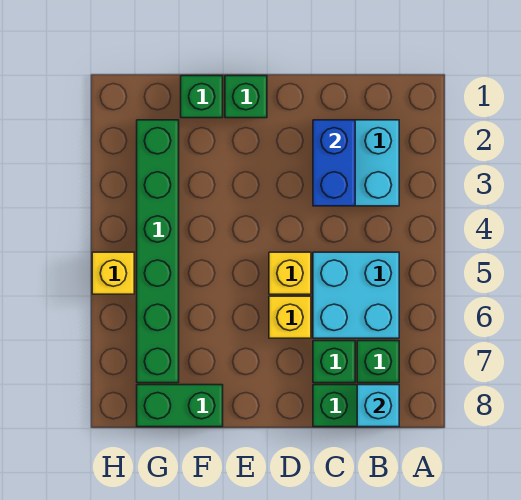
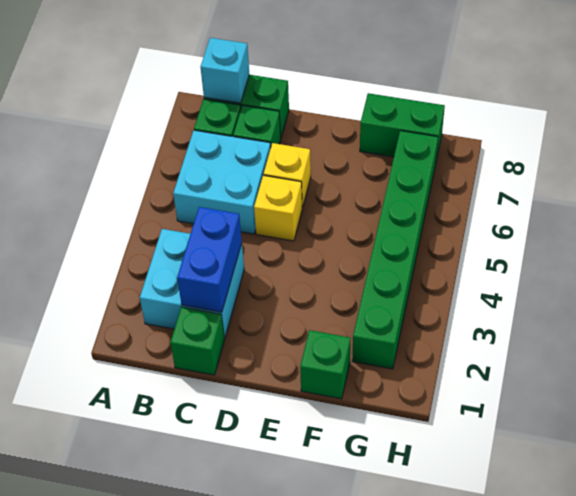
green brick E1 level 1 -> green brick C1 level 1
yellow brick H5 level 1 -> none

